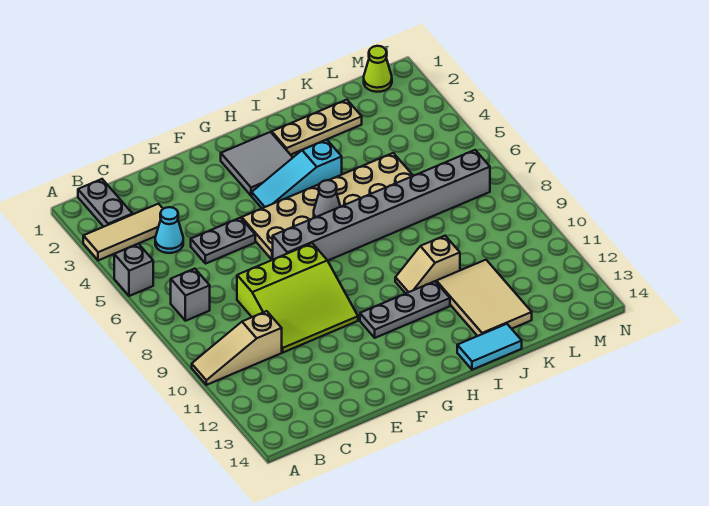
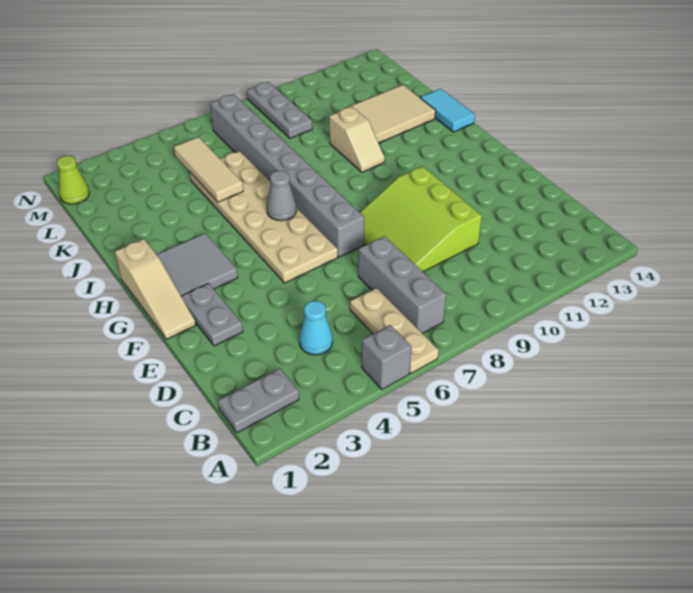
tan tile A3:C3 level 1 -> tan tile J5:L5 level 2
tan slope A10:C10 level 1 top C -> tan slope F1:H1 level 1 top H
grey brick B7 level 1 -> grey brick B7:D7 level 1
grey plate D5:E5 level 1 -> grey plate E2:F2 level 1
lime slope D8:F10 level 1 top 8 -> lime slope D8:F10 level 1 top 10
cyan slope G4:I4 level 1 top I -> none
grey plate G11:I11 level 1 -> grey plate L9:N9 level 1
tan plate I2:K2 level 1 -> tan plate A6:C6 level 1

